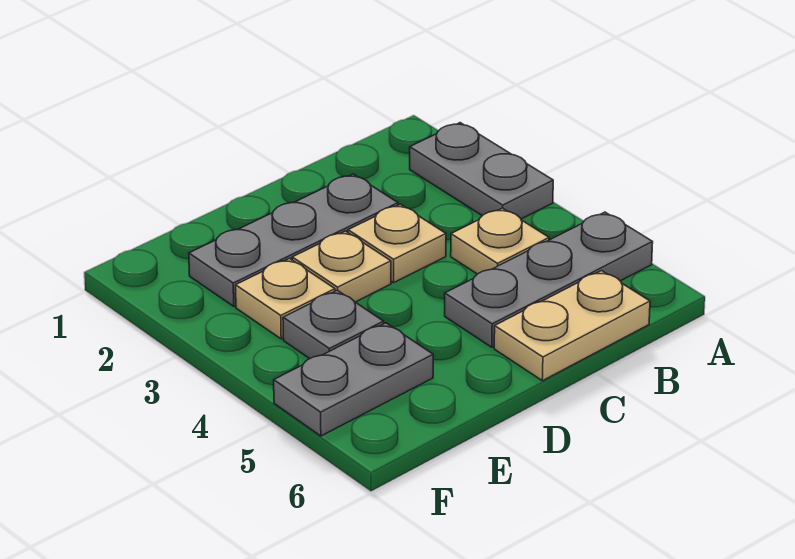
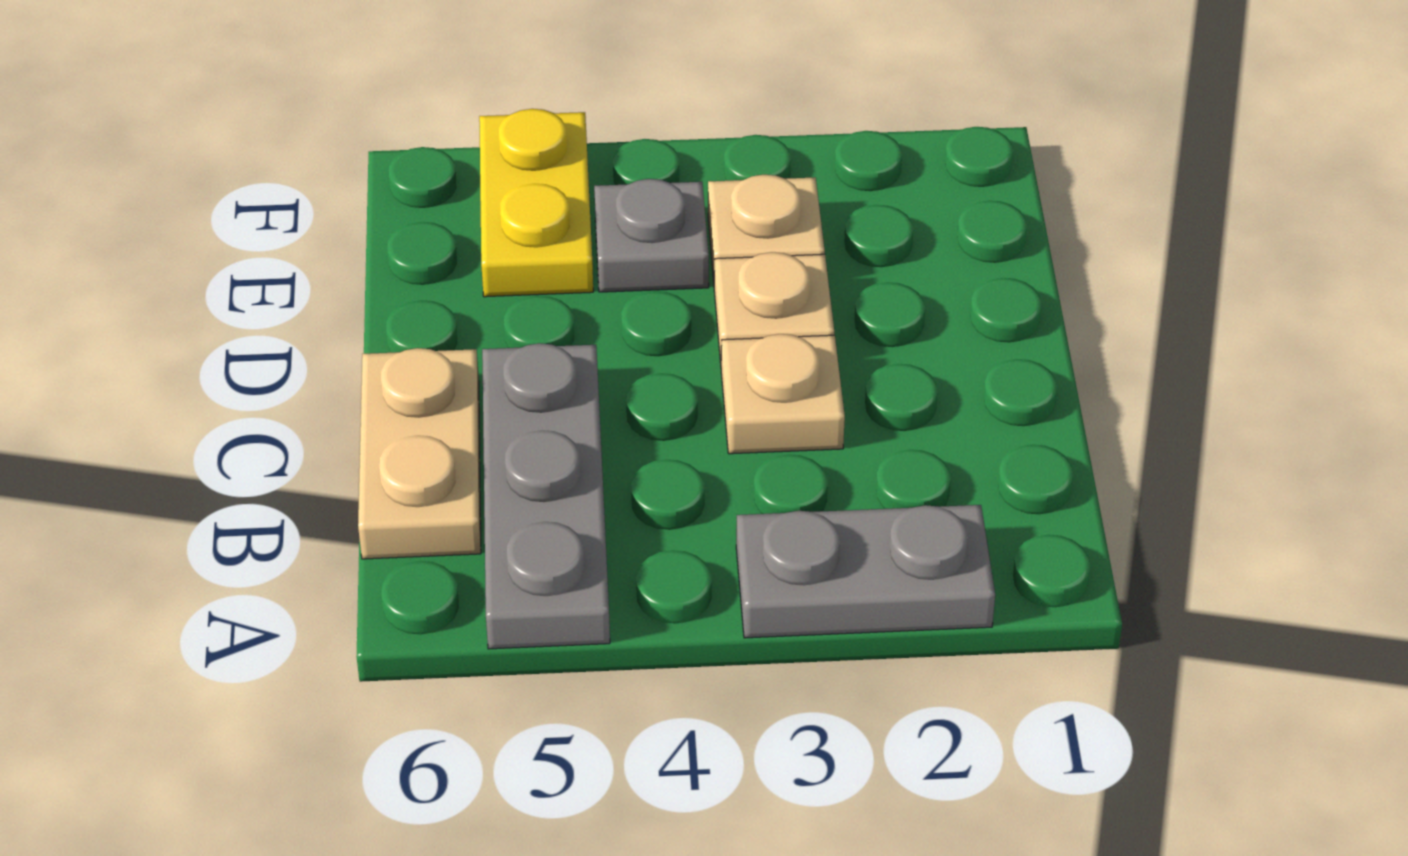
tan plate B4 level 1 -> none
grey plate C2:E2 level 1 -> none
grey plate E5:F5 level 1 -> yellow plate E5:F5 level 1

